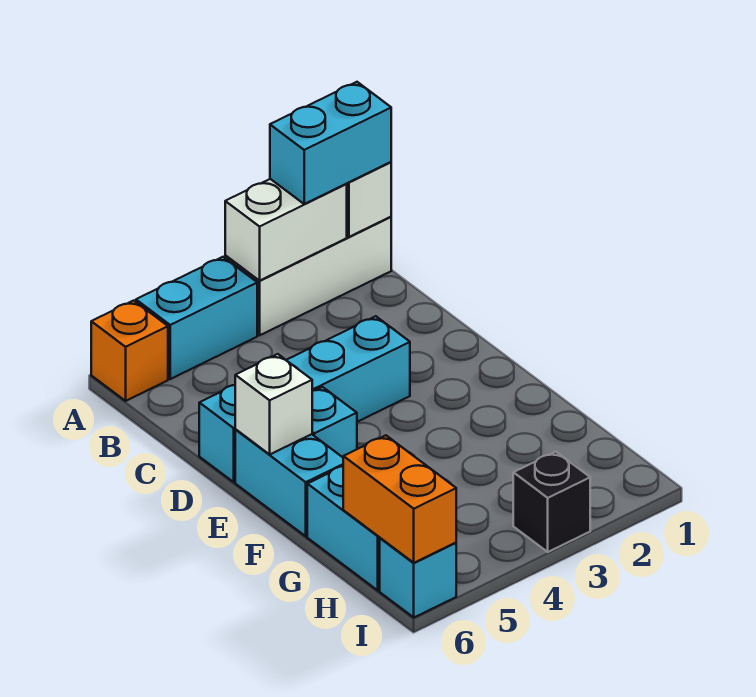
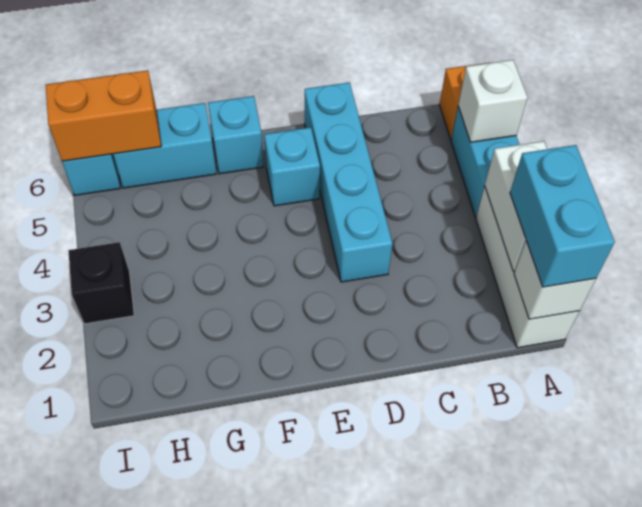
cyan brick E6:F6 level 1 -> cyan brick F6 level 1
white brick E6 level 2 -> white brick A5 level 2

